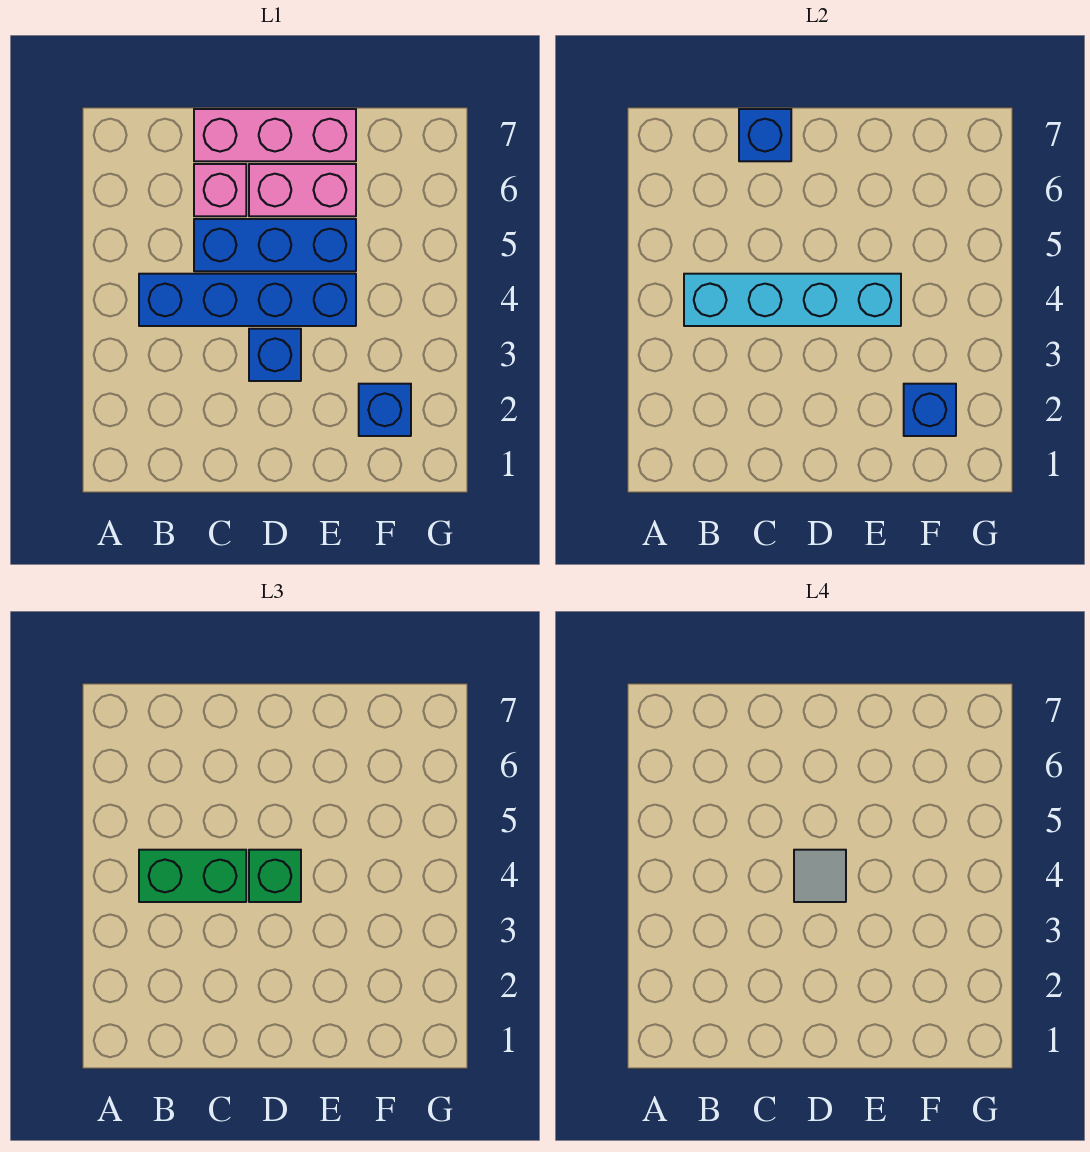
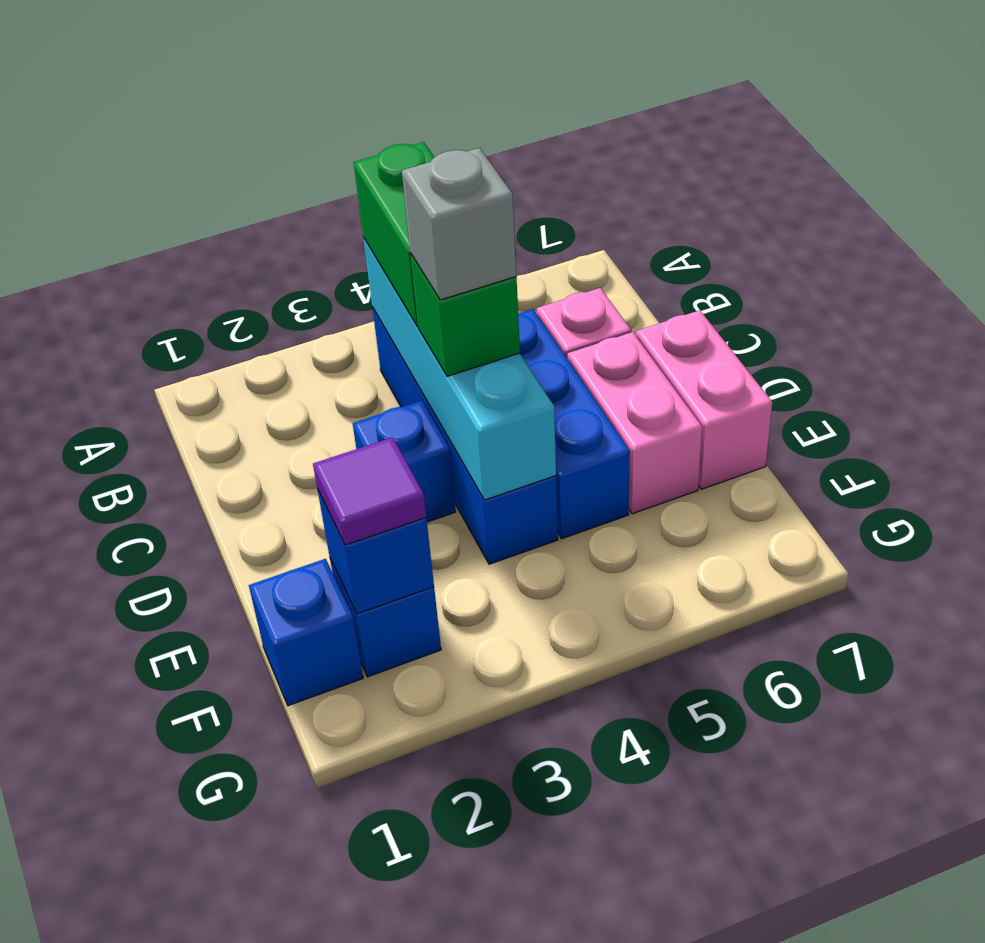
pink brick C7:E7 level 1 -> pink brick D7:E7 level 1
blue brick C7 level 2 -> blue brick F1 level 1
grey tile D4 level 4 -> grey brick D4 level 4
none -> purple tile F2 level 3

